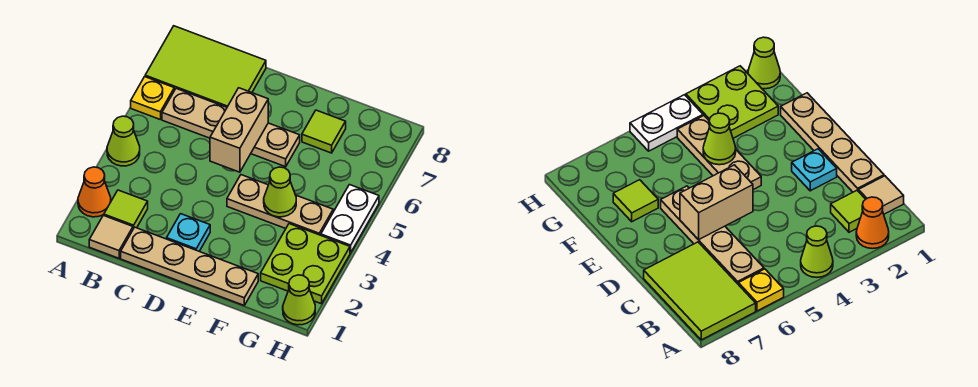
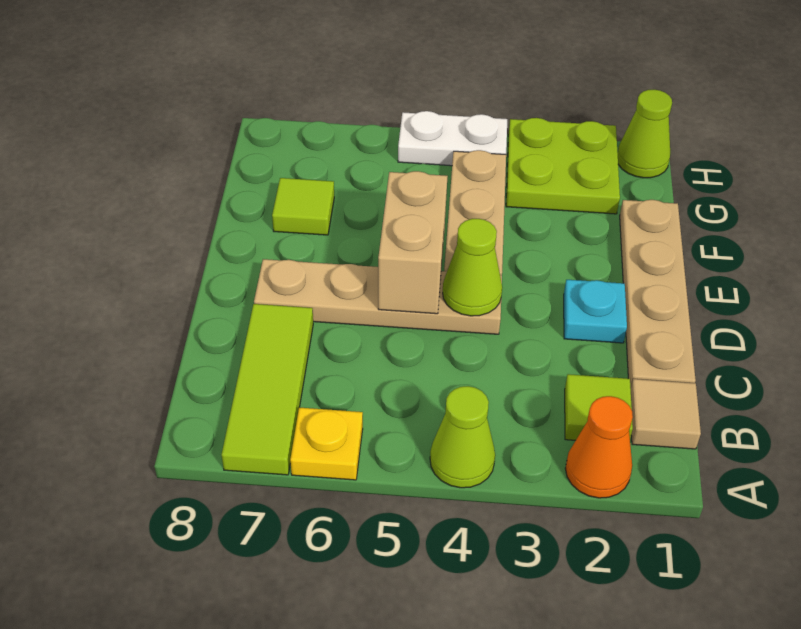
lime tile A7:C8 level 1 -> lime tile A7:C7 level 1
tan plate B6:E6 level 1 -> tan plate D4:D7 level 1
tan brick D5:D6 level 2 -> tan brick D5:E5 level 2
lime cone F4 level 2 -> lime cone D4 level 2

